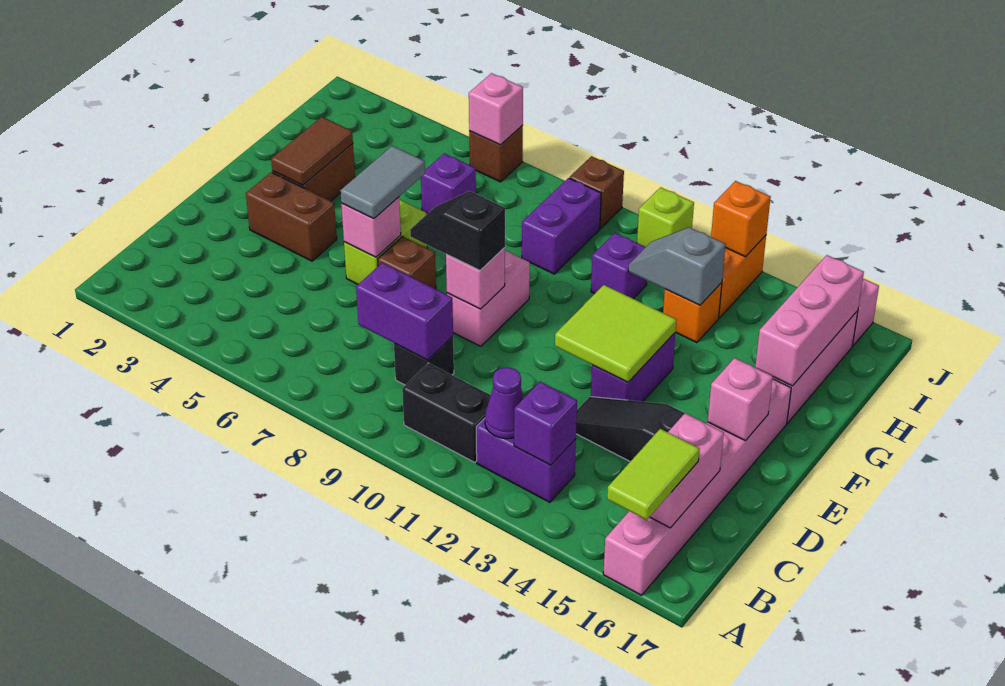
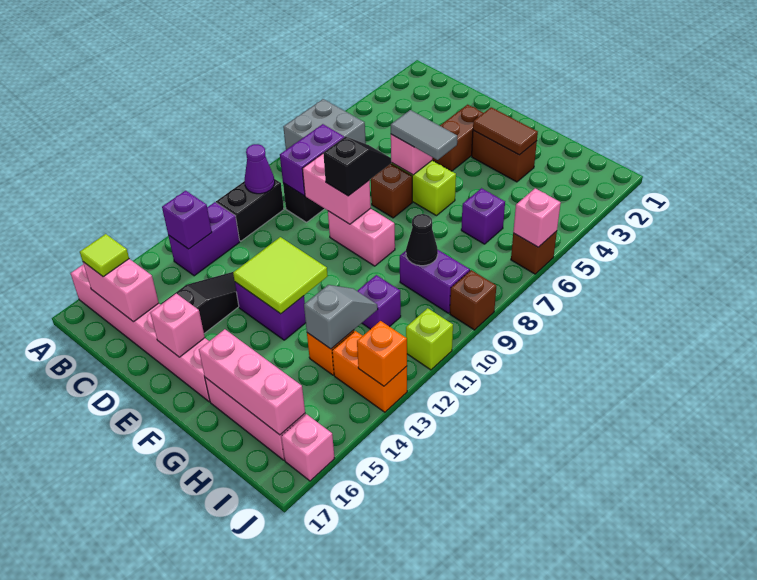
none -> grey brick A6:B7 level 1
lime tile A16:B16 level 3 -> lime tile B16 level 3
purple cone B12 level 2 -> purple cone B10 level 2
pink brick E9 level 2 -> pink brick D9:E9 level 2
none -> black cone H9 level 2

